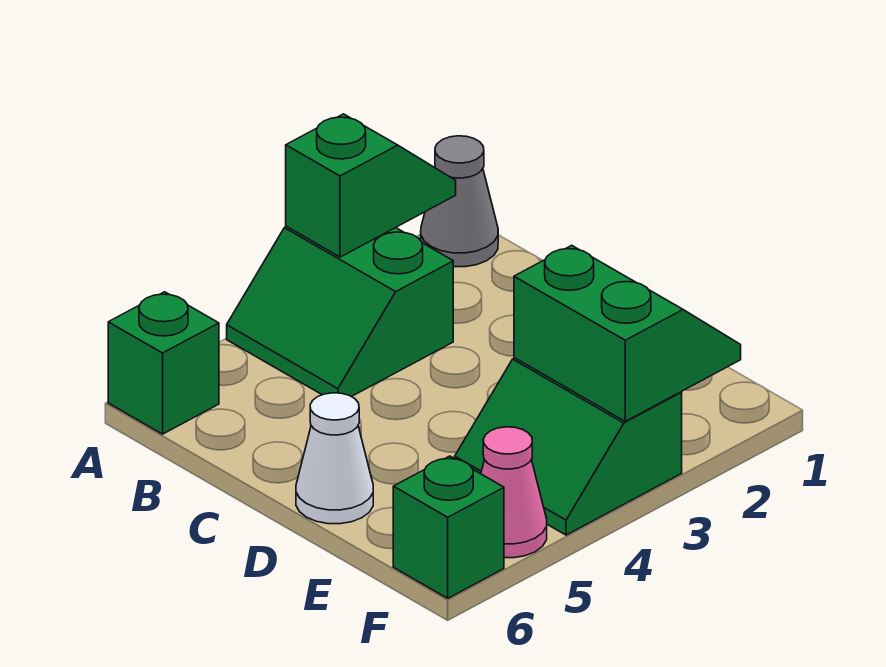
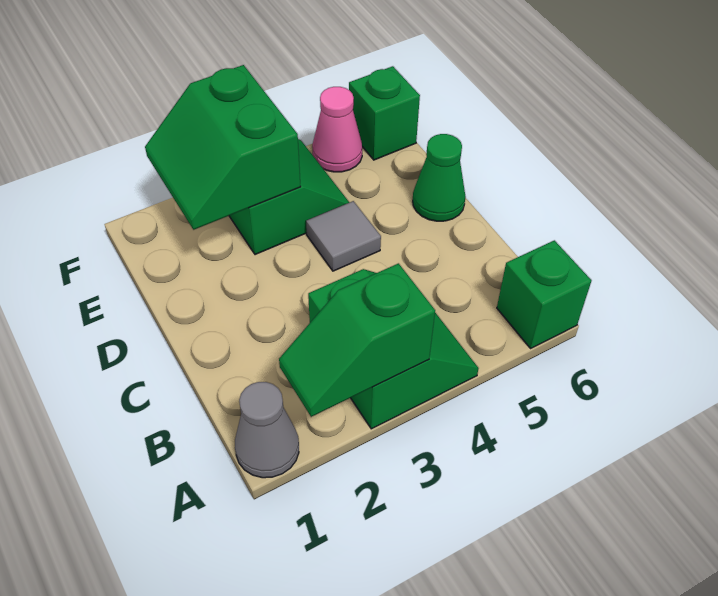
none -> grey tile D4 level 1
white cone D6 level 1 -> green cone D6 level 1

